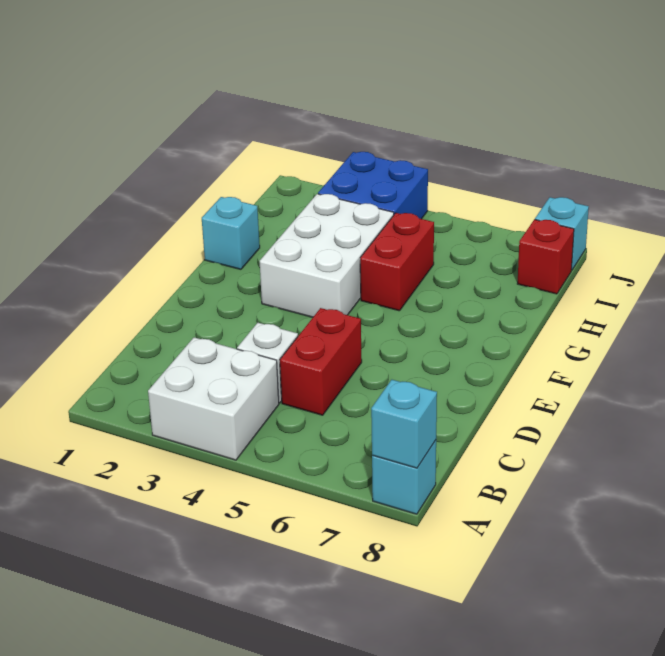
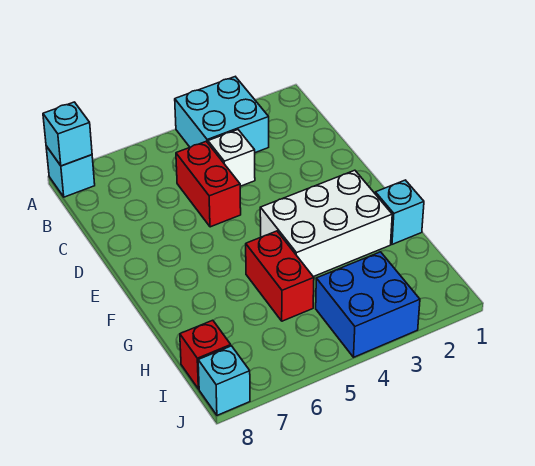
white brick A3:B4 level 1 -> cyan brick A3:B4 level 1
white brick F3:H4 level 1 -> white brick F2:G4 level 1

